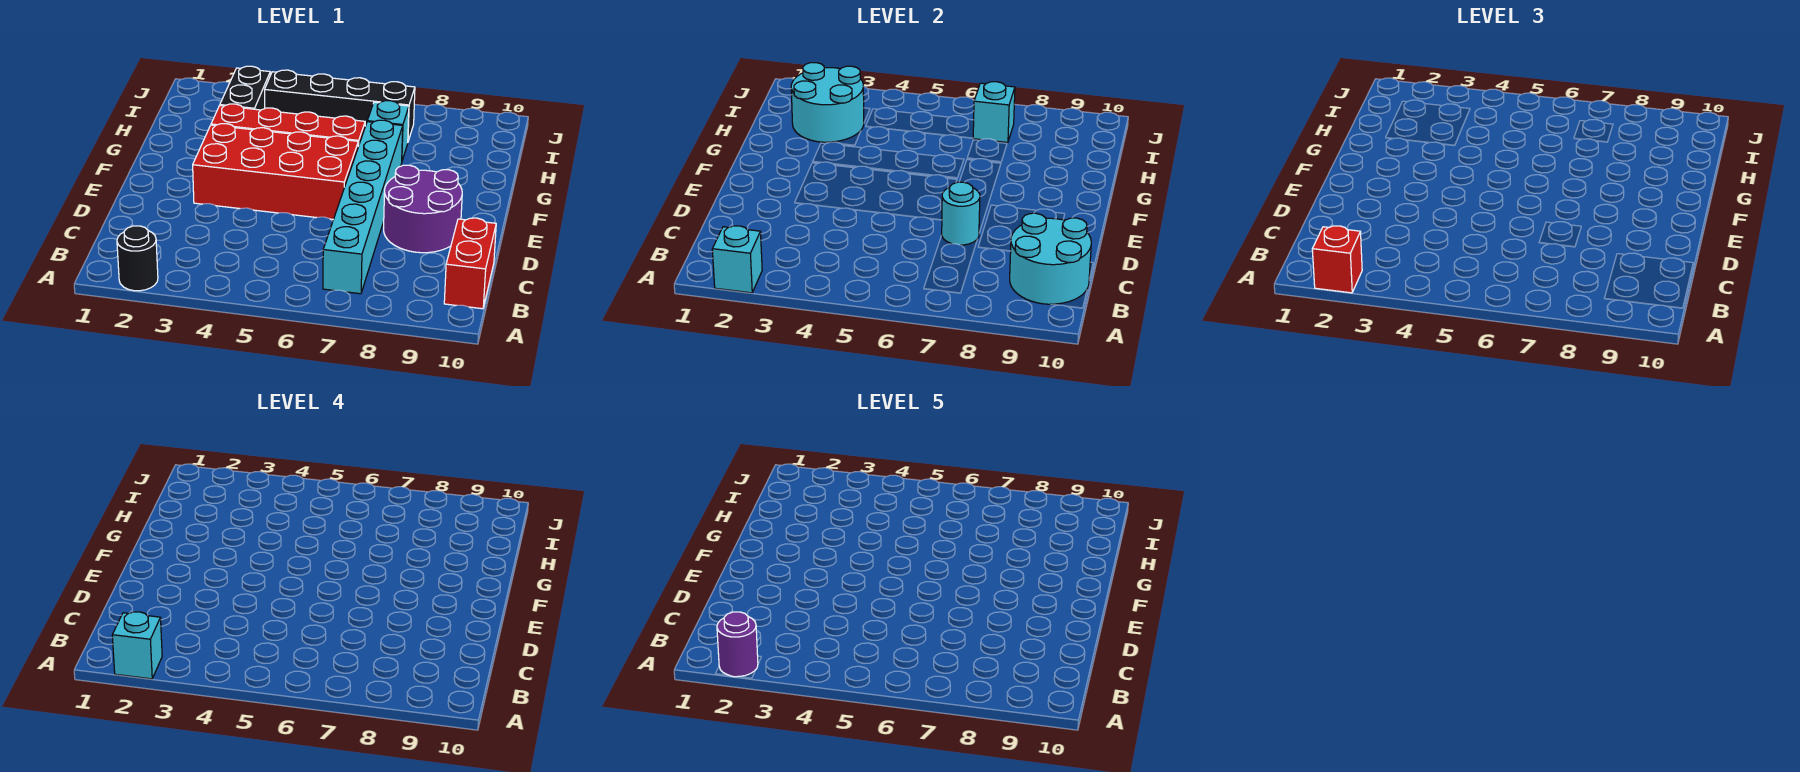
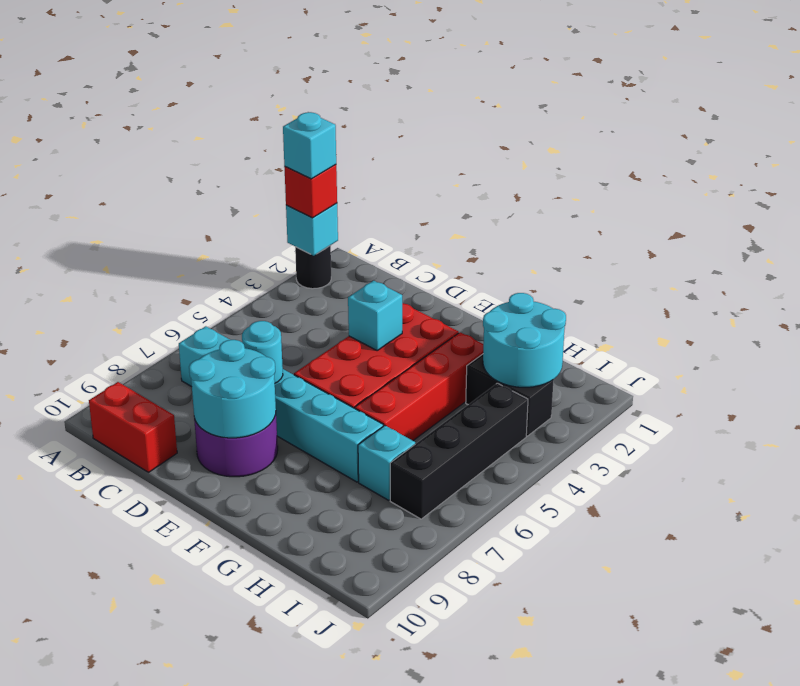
purple round brick A2 level 5 -> none
cyan round brick B9:C10 level 2 -> cyan round brick D8:E9 level 2
cyan brick I7 level 2 -> cyan brick E4 level 2

